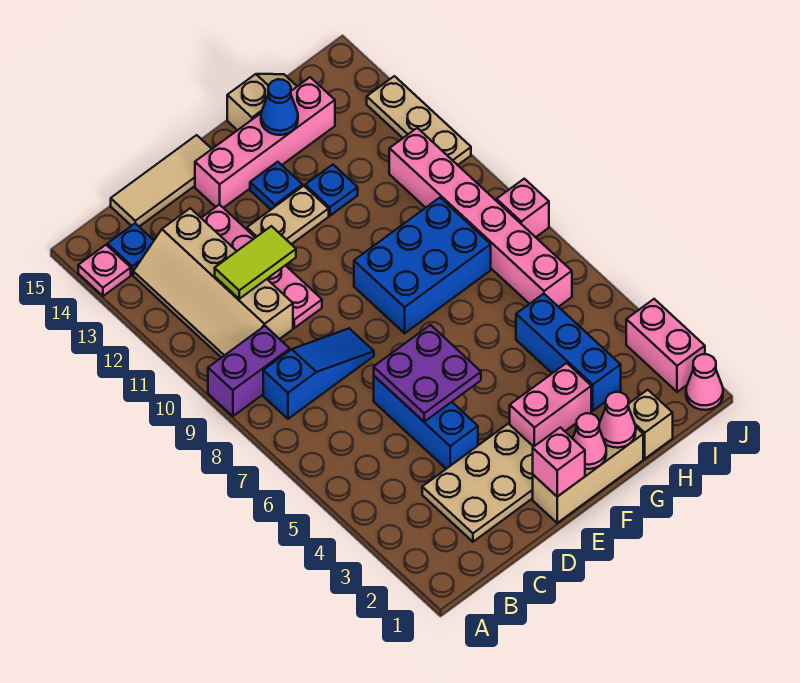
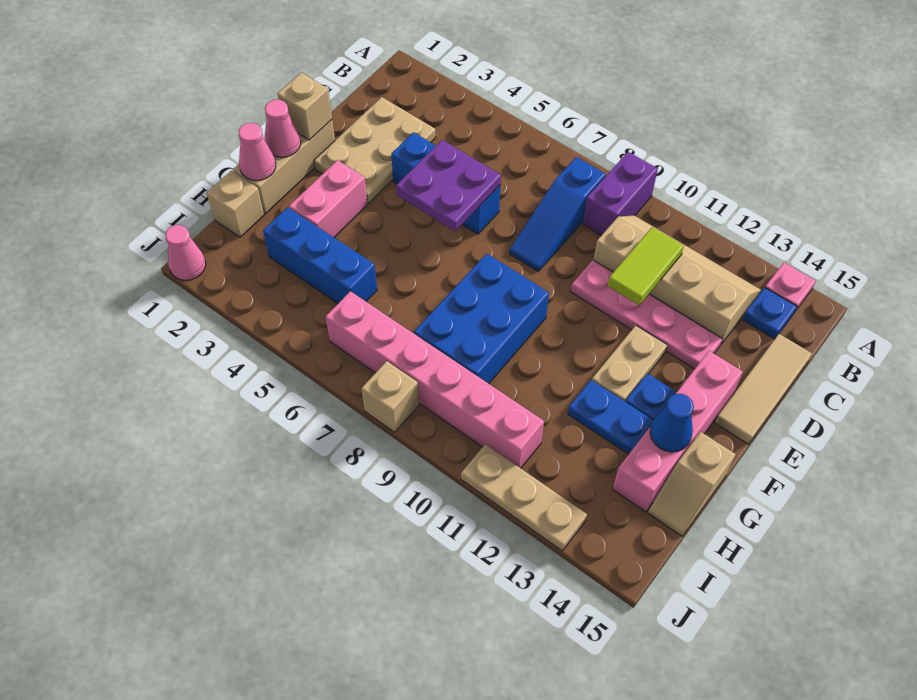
pink brick E1 level 2 -> tan brick E1 level 2
blue plate G12 level 1 -> blue plate G12:G13 level 1
pink brick J2:J3 level 1 -> none
pink brick J8 level 1 -> tan brick J8 level 1

